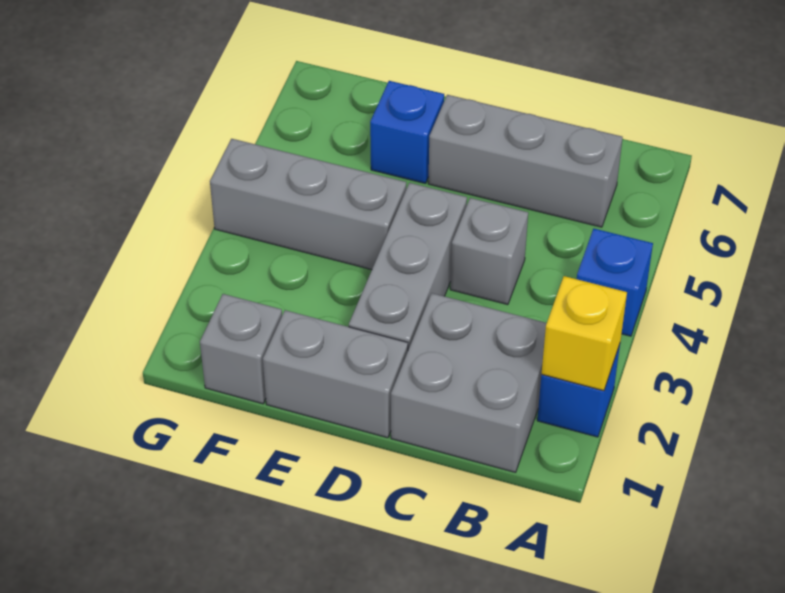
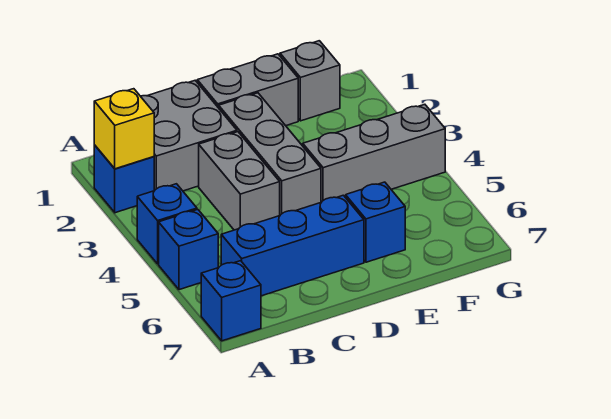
none -> blue brick A5 level 1
none -> blue brick A7 level 1
grey brick B6:D6 level 1 -> blue brick B6:D6 level 1
grey brick C4 level 1 -> grey brick C3:C4 level 1

